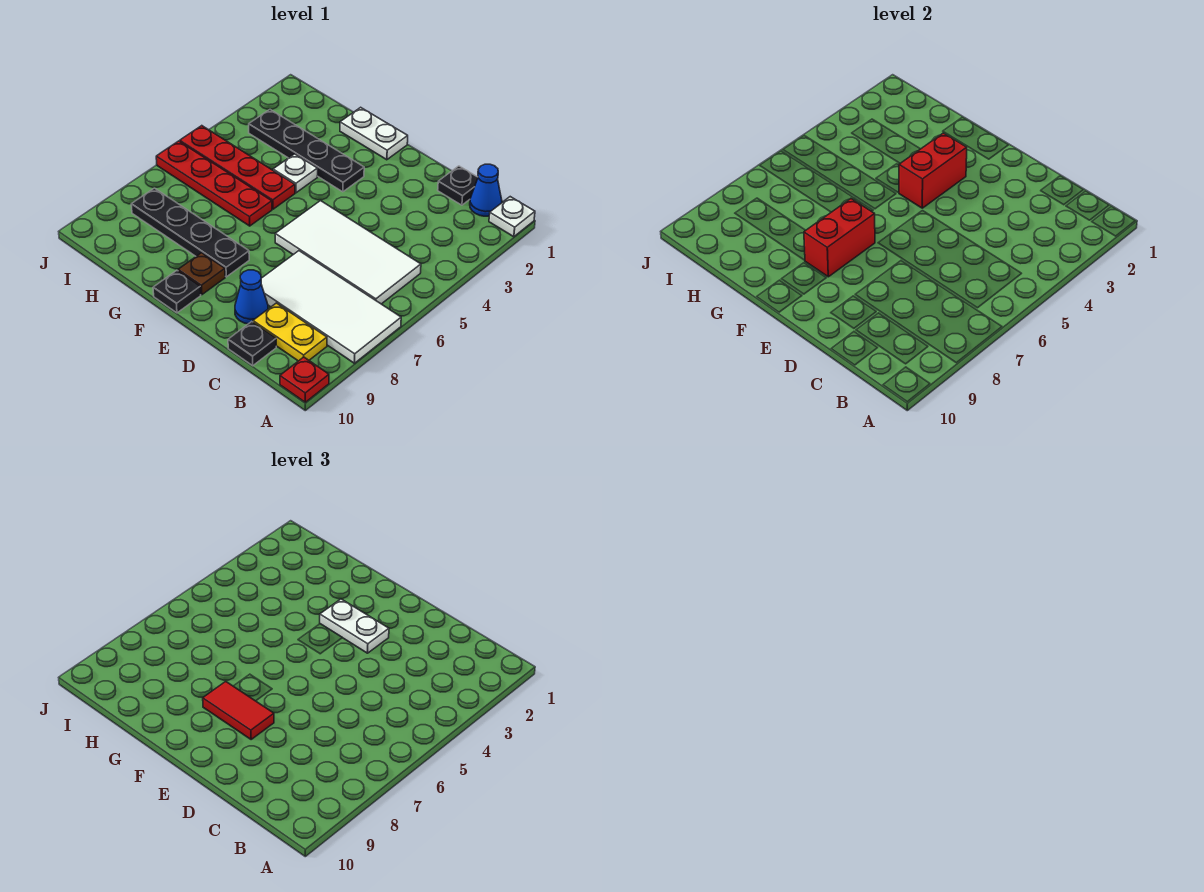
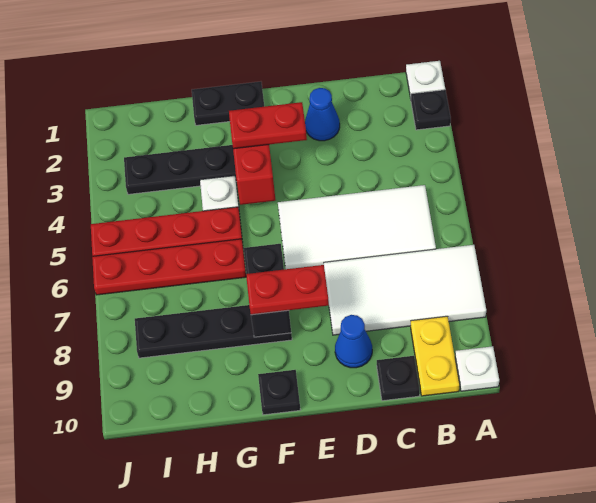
red plate A10 level 1 -> white plate A10 level 1
blue cone B1 level 1 -> blue cone D2 level 1
yellow plate B9:C9 level 1 -> yellow plate B9:B10 level 1
black plate C1 level 1 -> black plate A2 level 1
white plate E3:F3 level 3 -> red plate E3:F3 level 3
red tile E8:F8 level 3 -> red plate E8:F8 level 3
white plate F1:G1 level 1 -> black plate F1:G1 level 1
red brick F7:F8 level 2 -> black brick F7:F8 level 2
brown plate F9 level 1 -> none

